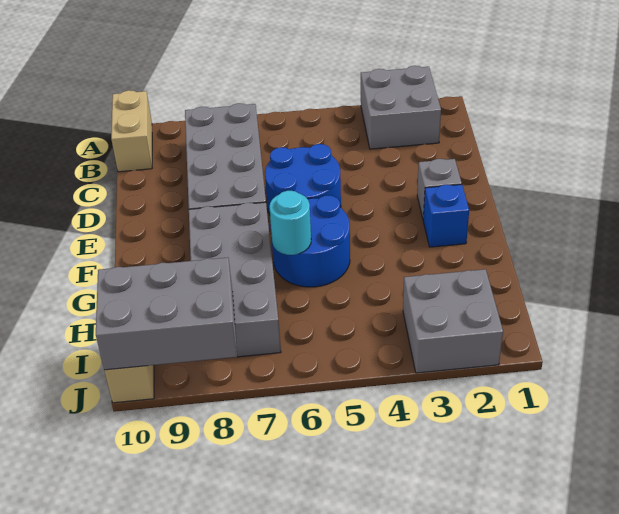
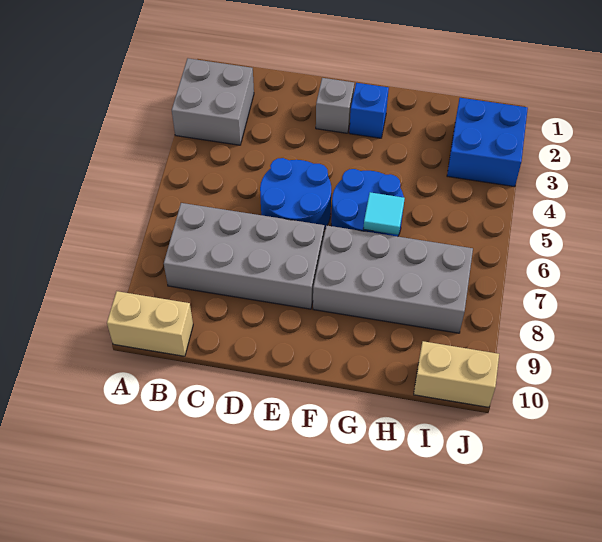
cyan round brick G6 level 2 -> cyan tile G6 level 2
grey brick I2:J3 level 1 -> blue brick I2:J3 level 1
grey brick I8:J10 level 2 -> none

